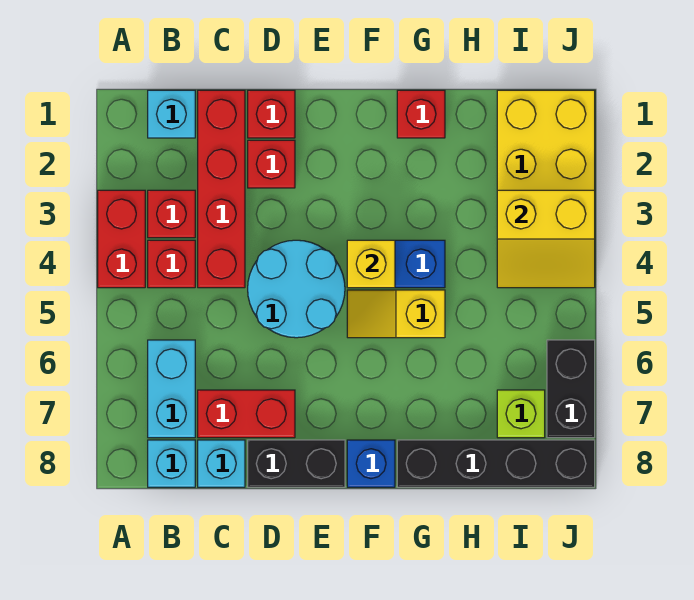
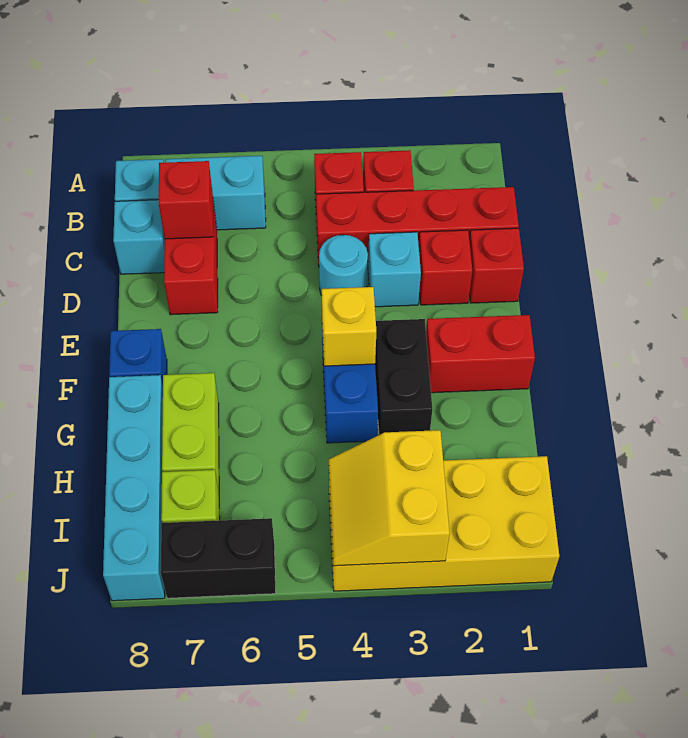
red brick A3:A4 level 1 -> red brick F1:F2 level 1
cyan brick B1 level 1 -> cyan brick D3 level 1
cyan round brick D4:E5 level 1 -> cyan round brick D4 level 1
black brick D8:E8 level 1 -> black brick F3:G3 level 1
yellow slope F5:G5 level 1 top G -> none
red brick G1 level 1 -> red brick C7 level 2
none -> lime brick G7:H7 level 1
black brick G8:J8 level 1 -> cyan brick G8:J8 level 1

